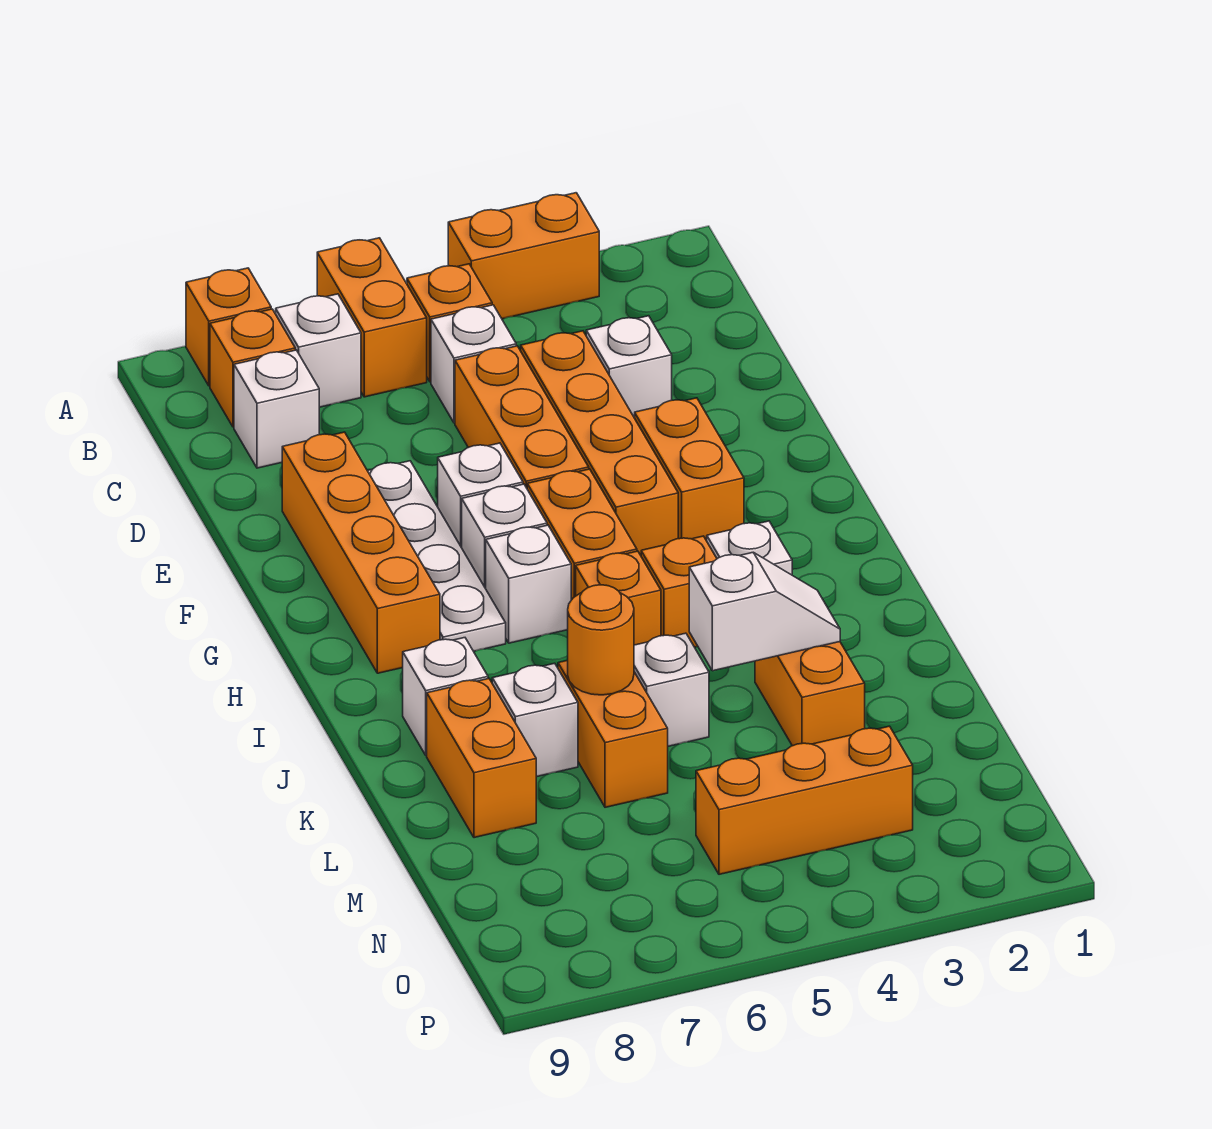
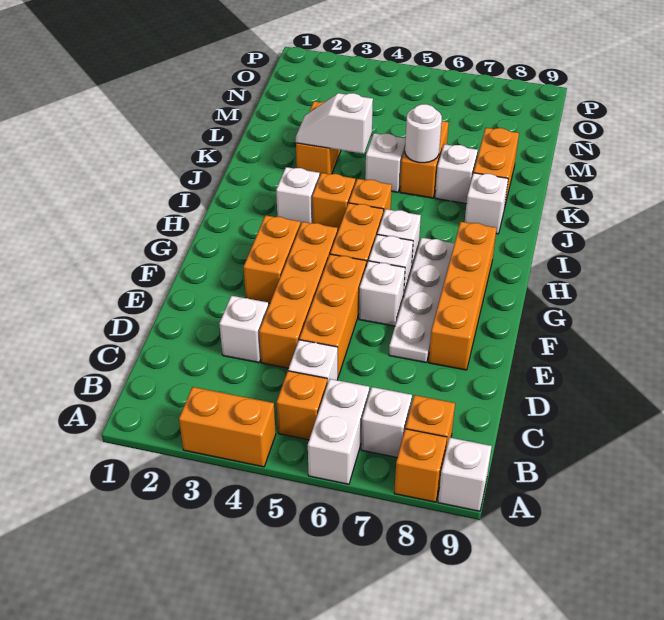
orange brick A6:B6 level 1 -> white brick A6:B6 level 1
white brick C8 level 1 -> white brick A9 level 1
orange round brick K6 level 2 -> white round brick K6 level 2
orange brick N3:N5 level 1 -> none

